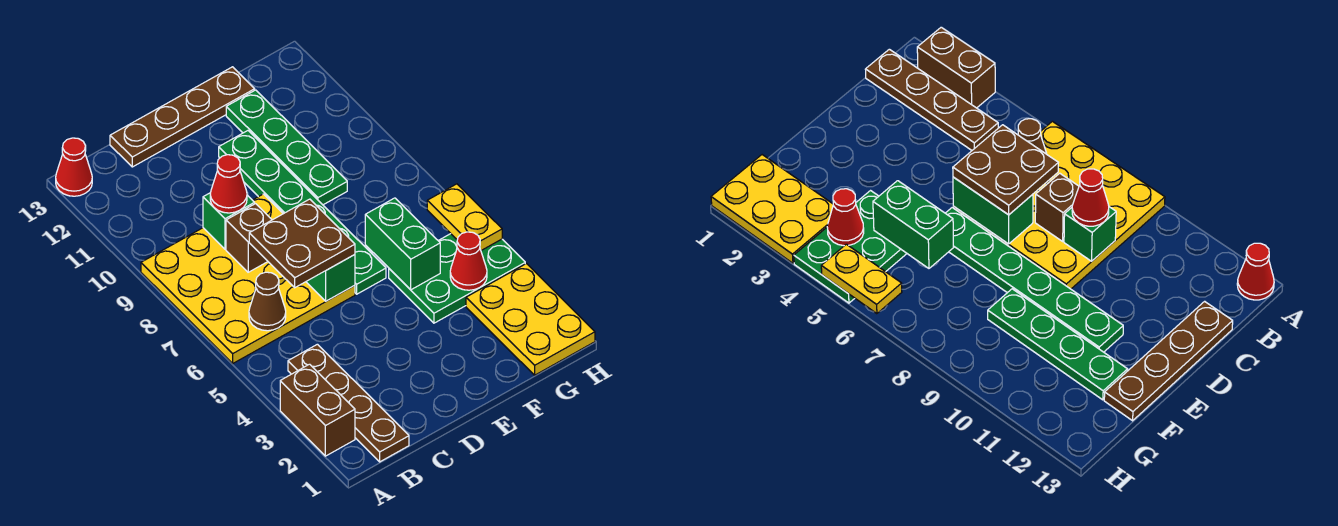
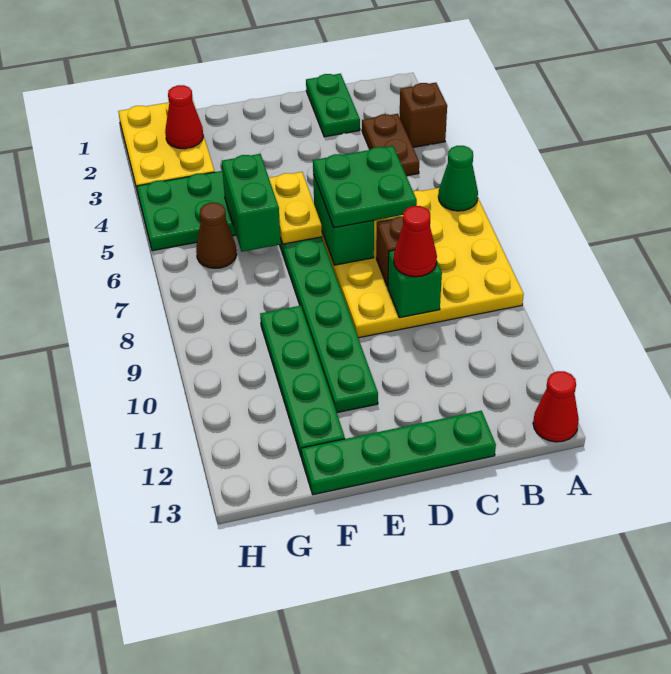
brown brick A2:A3 level 1 -> brown brick A3 level 1
none -> green cone A6 level 2
brown plate B1:B4 level 1 -> brown plate B3:B4 level 1
brown cone B6 level 2 -> brown cone G6 level 1
none -> green plate C1:C2 level 1
brown plate C6:D7 level 3 -> green plate C6:D7 level 3
brown plate C13:F13 level 1 -> green plate C13:F13 level 1
red cone G4 level 2 -> red cone G2 level 2
yellow plate H5:H6 level 2 -> yellow plate E5:E6 level 2

